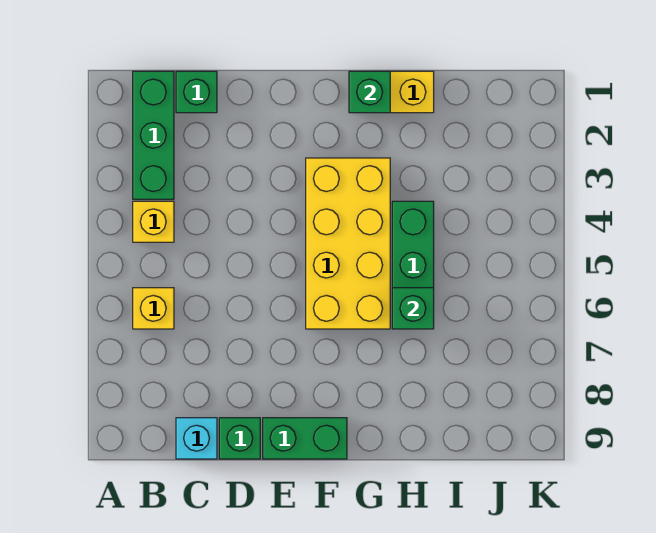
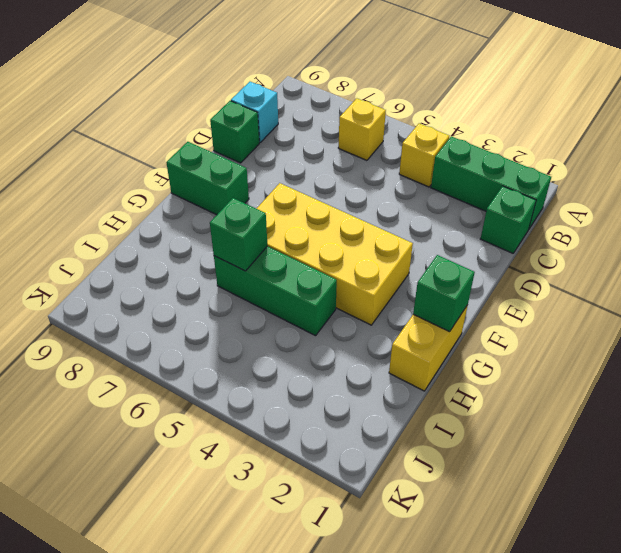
green brick E9:F9 level 1 -> green brick F8:F9 level 1

